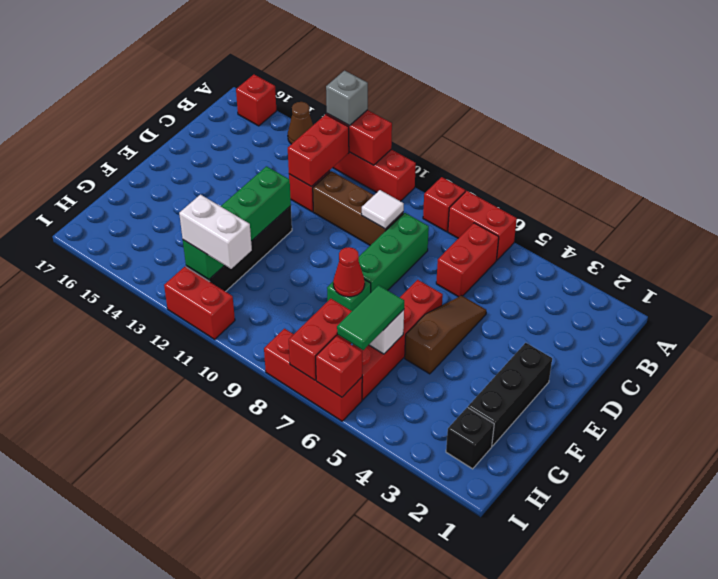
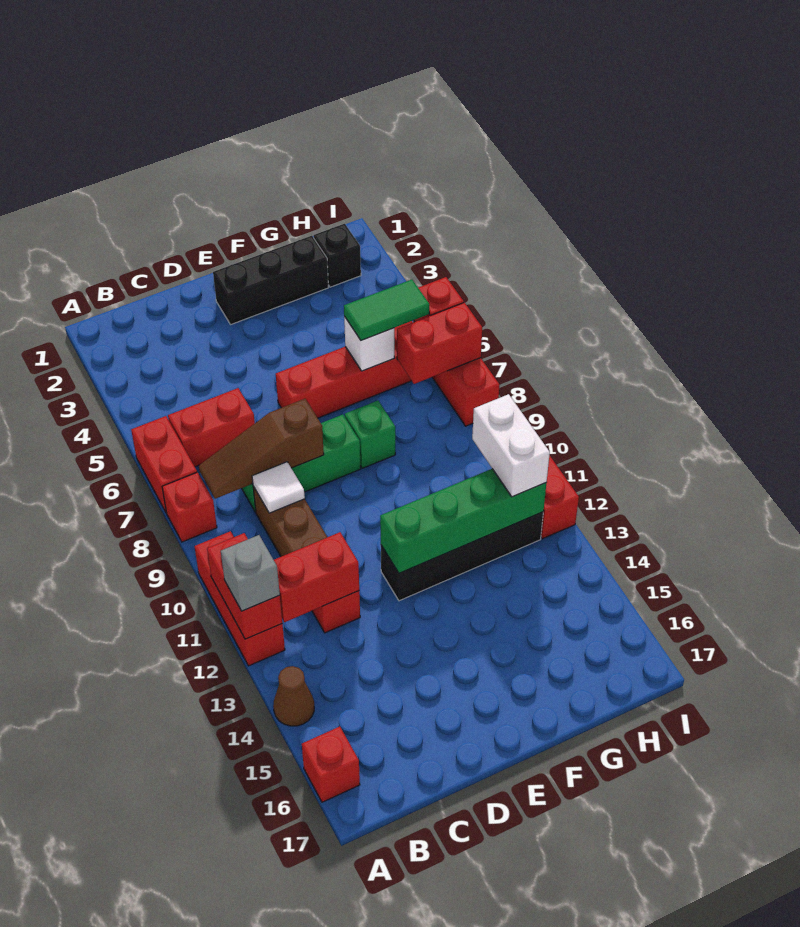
brown slope D5:F5 level 1 top F -> brown slope B8:D8 level 2 top D
red cone F8 level 2 -> none

